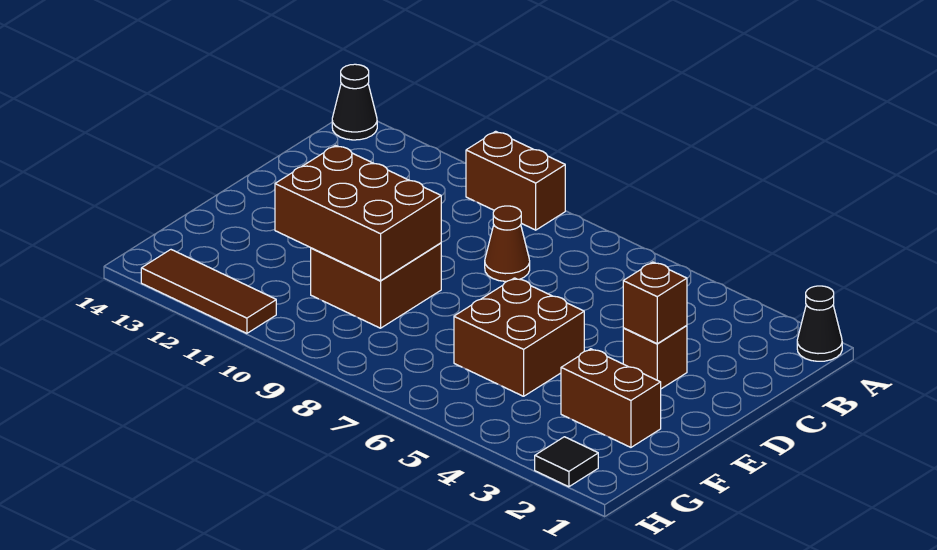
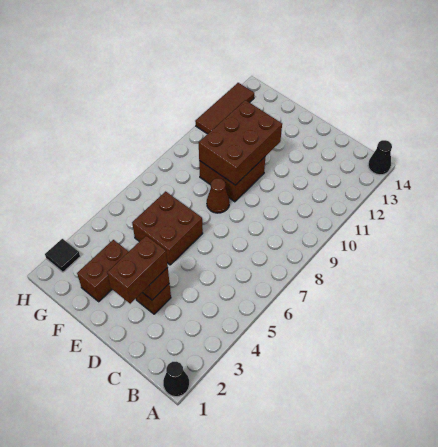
brown brick A9:A10 level 1 -> brown brick D2:D3 level 3
brown cone C8 level 1 -> brown cone E8 level 1

